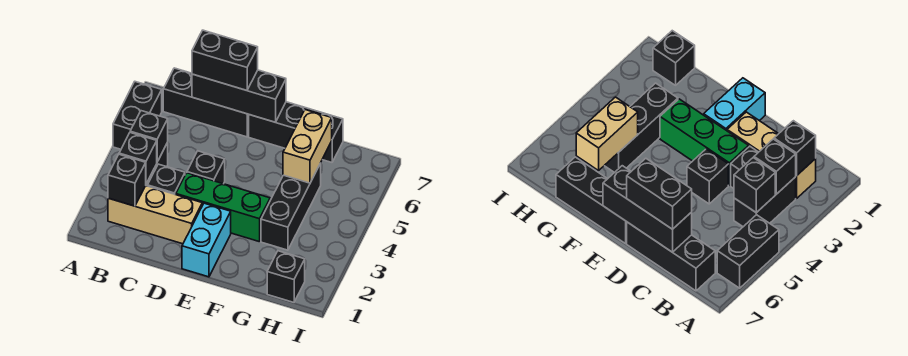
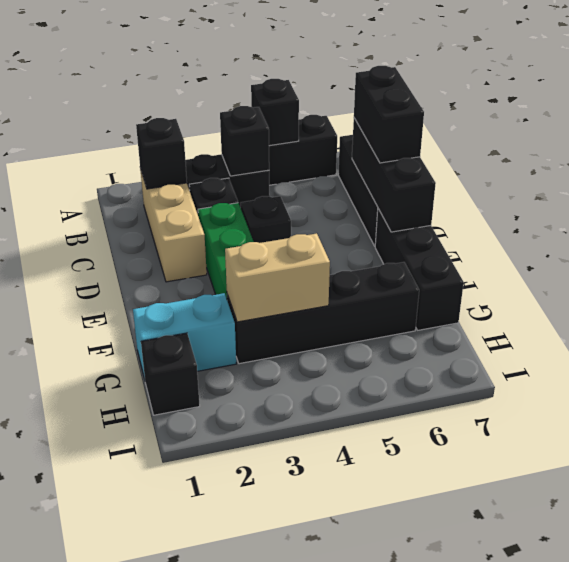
black brick B3 level 2 -> black brick A5 level 2
cyan brick E1:E2 level 1 -> cyan brick G1:G2 level 1
black brick G3:G5 level 1 -> black brick G3:G6 level 1
tan brick G5:G6 level 2 -> tan brick G3:G4 level 2

